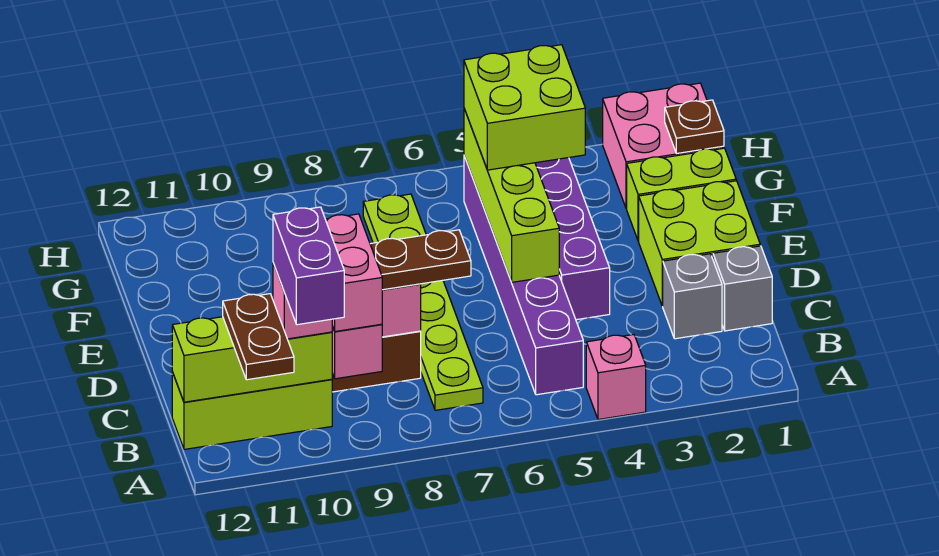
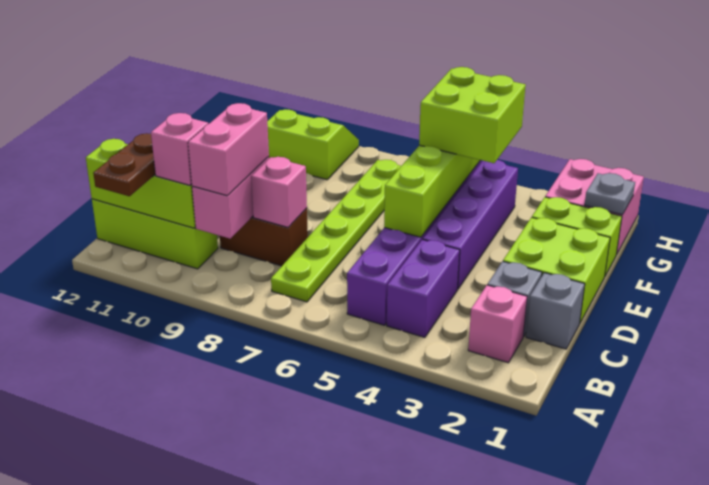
pink brick A4 level 1 -> pink brick B2 level 1
purple brick A10:B10 level 4 -> purple brick B4:C4 level 1
brown plate C7:C8 level 3 -> none
brown plate G1 level 2 -> grey plate G1 level 2
none -> lime slope G9:H10 level 1 top G

